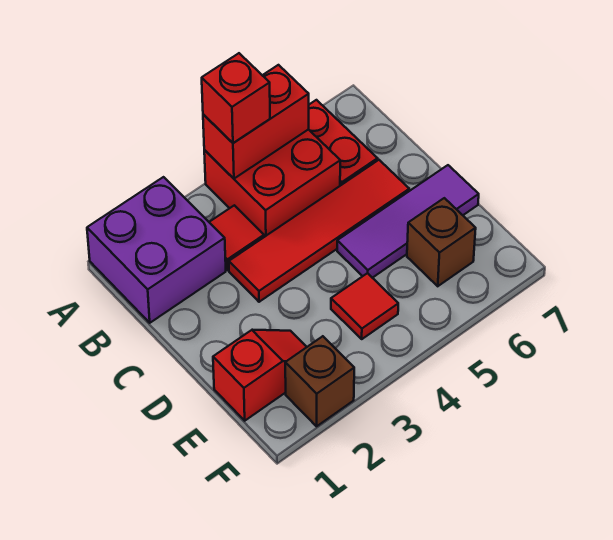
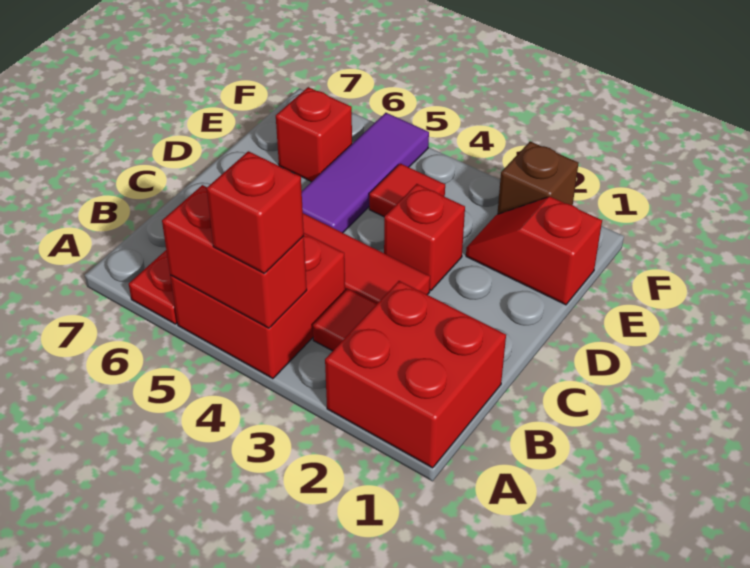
purple brick A1:B2 level 1 -> red brick A1:B2 level 1
none -> red brick D3 level 1
purple tile D5:D7 level 1 -> purple tile D5:F5 level 1
brown brick E6 level 1 -> red brick E6 level 1

